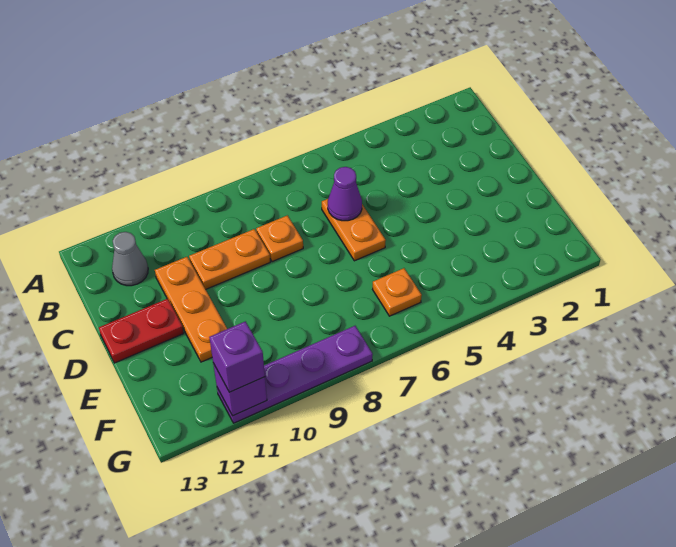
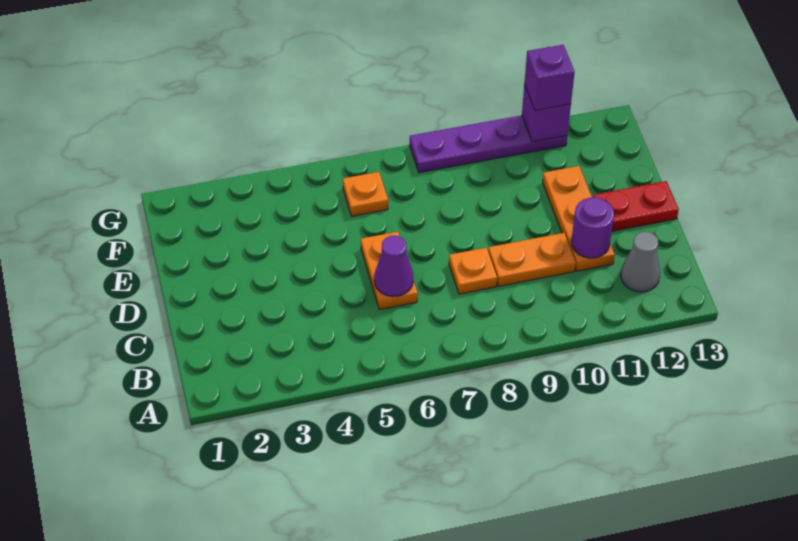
none -> purple round brick C11 level 2

